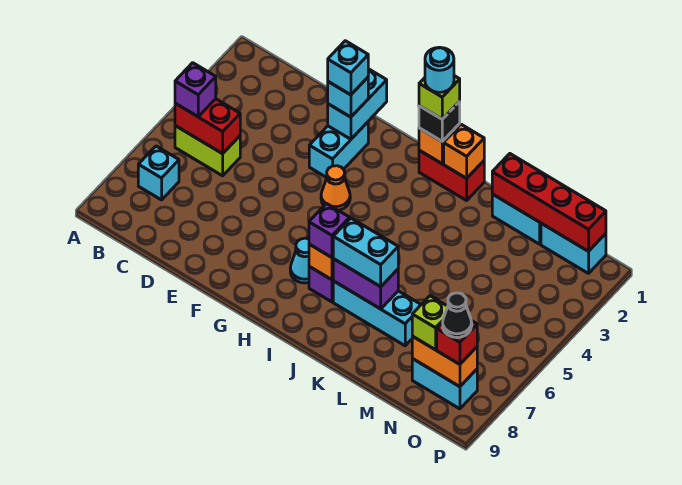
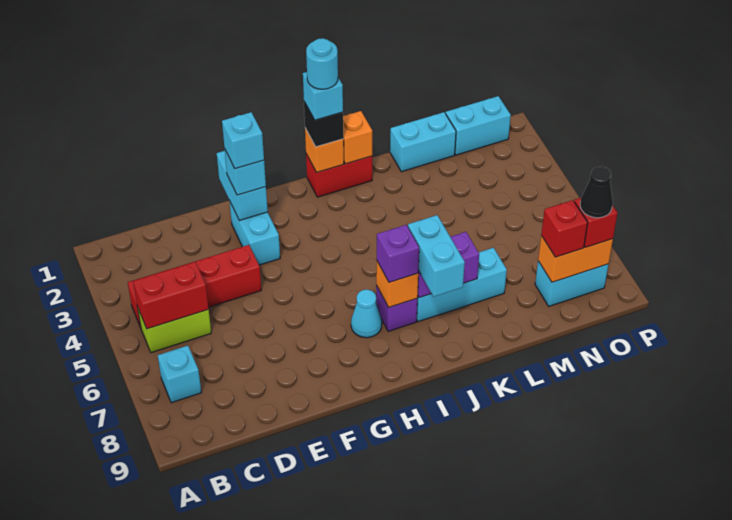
purple brick B5 level 3 -> none
orange cone G4 level 1 -> none
lime brick I1 level 4 -> cyan brick I1 level 4
cyan brick J7:K7 level 3 -> cyan brick J7:J8 level 3
red brick L1:O1 level 2 -> red brick B4:E4 level 1
lime brick N8 level 3 -> red brick N8 level 3

